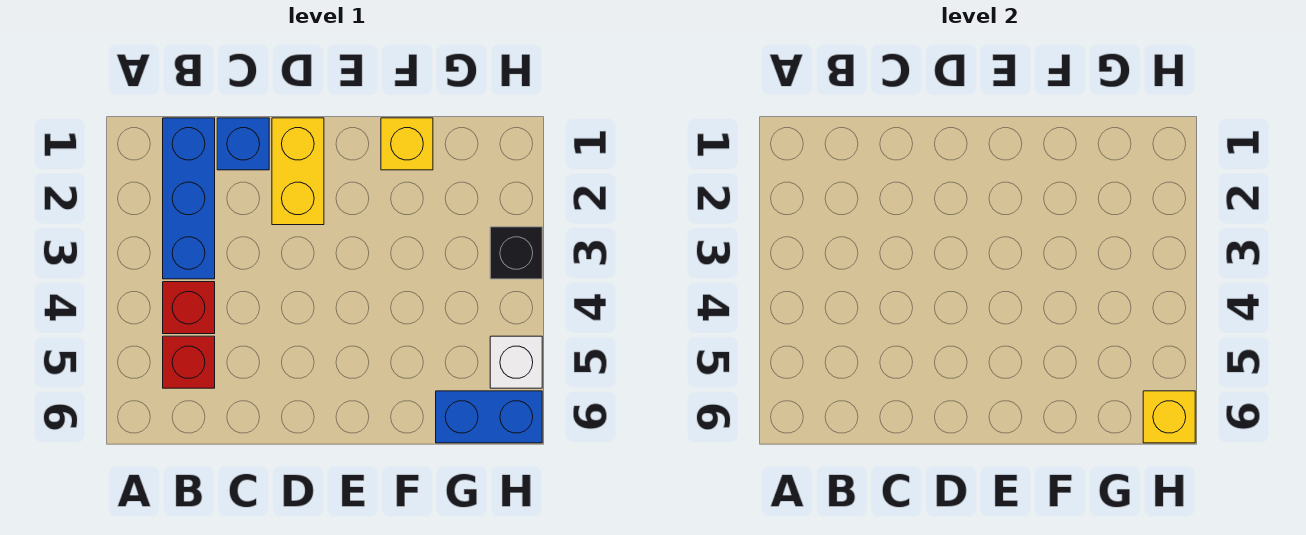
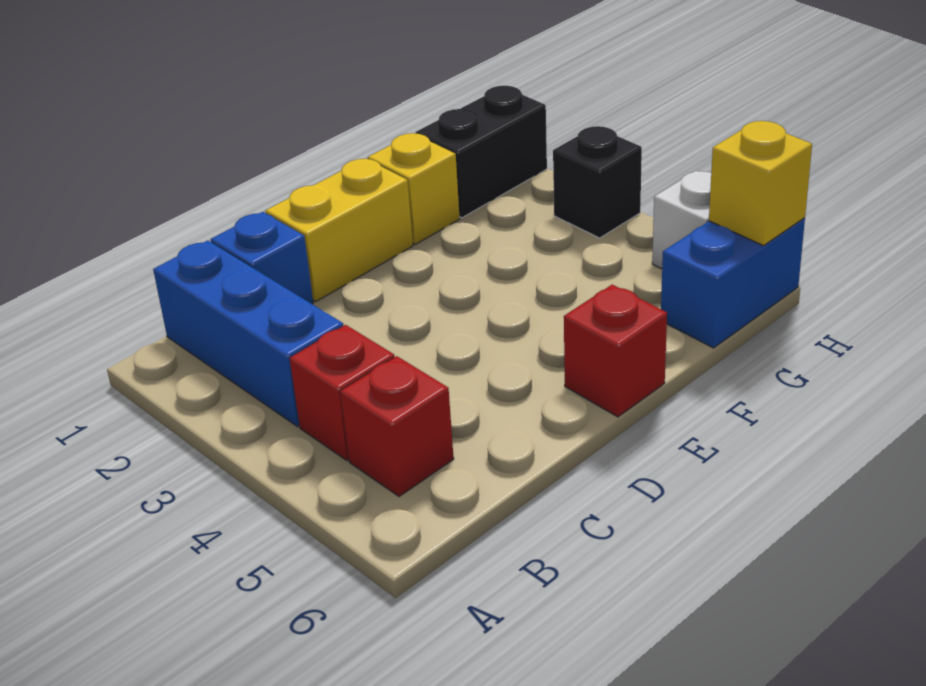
yellow brick D1:D2 level 1 -> yellow brick D1:E1 level 1
none -> red brick E6 level 1
none -> black brick G1:H1 level 1

